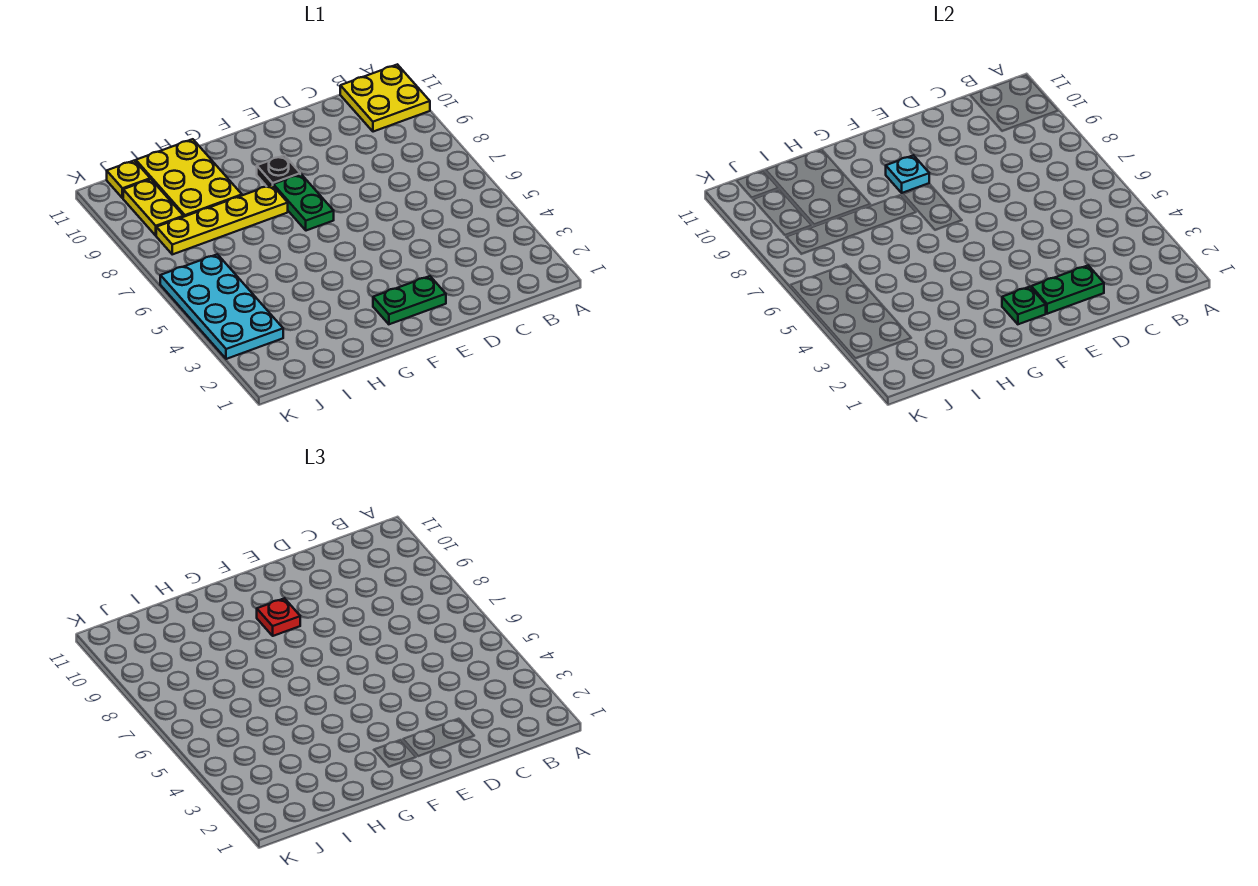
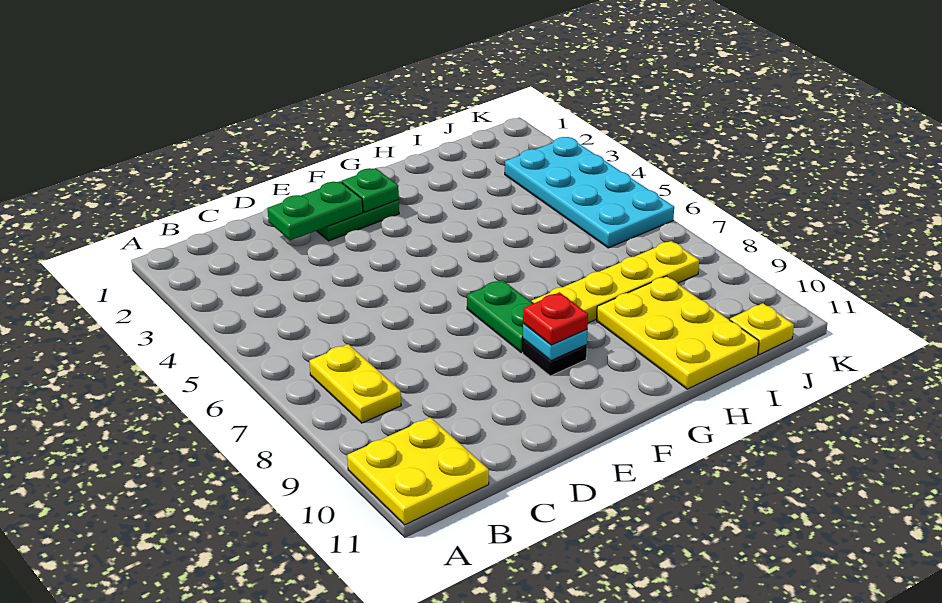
yellow plate J9:J10 level 1 -> yellow plate B7:B8 level 1

